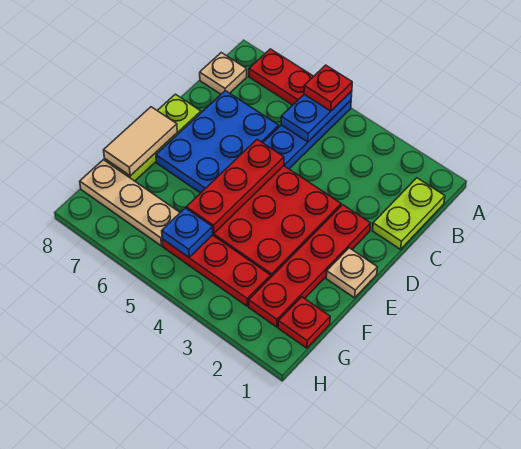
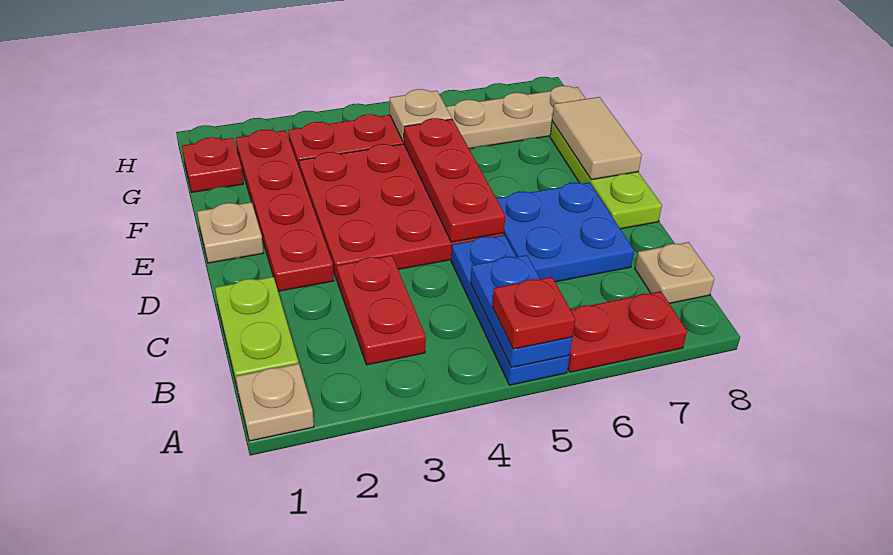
none -> tan plate A1 level 1
none -> red plate B3:C3 level 1
blue plate C6:E7 level 1 -> blue plate C6:D7 level 1
blue plate G5 level 2 -> tan plate G5 level 2

